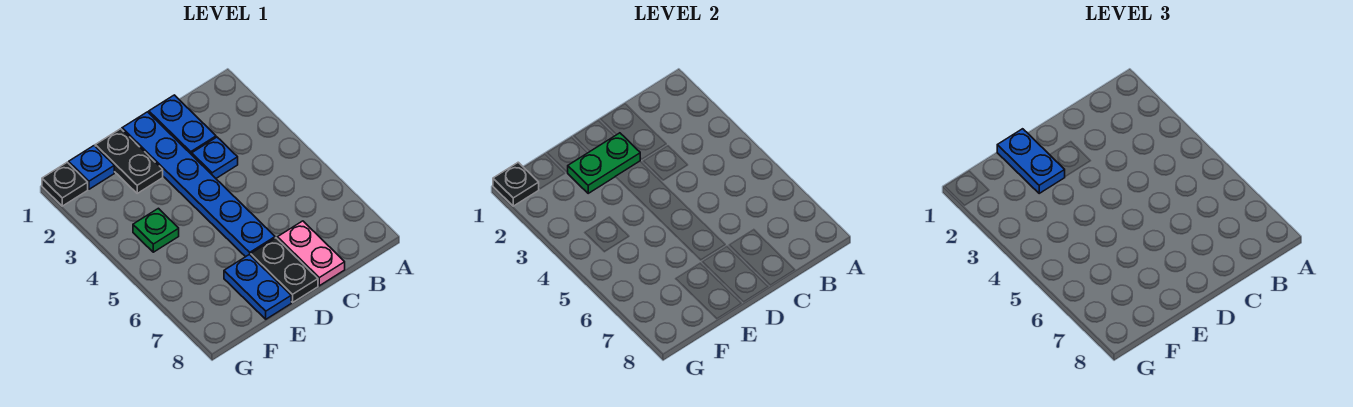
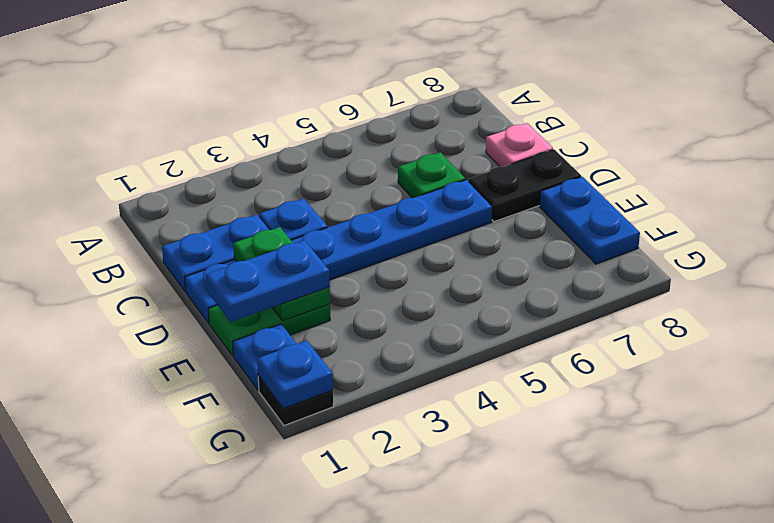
pink plate C7:C8 level 1 -> pink plate C8 level 1
black plate E1:E2 level 1 -> green plate E1:E2 level 1
blue plate E7:E8 level 1 -> blue plate E8:F8 level 1
green plate F4 level 1 -> green plate C6 level 1
black plate G1 level 2 -> blue plate G1 level 2

